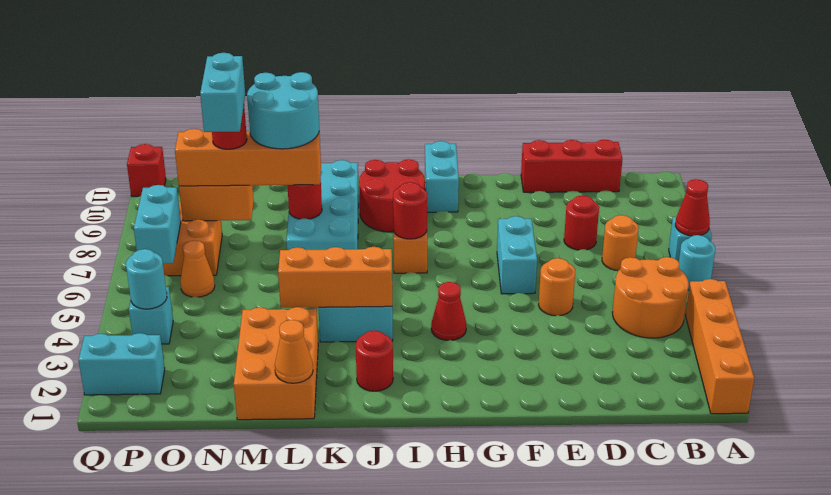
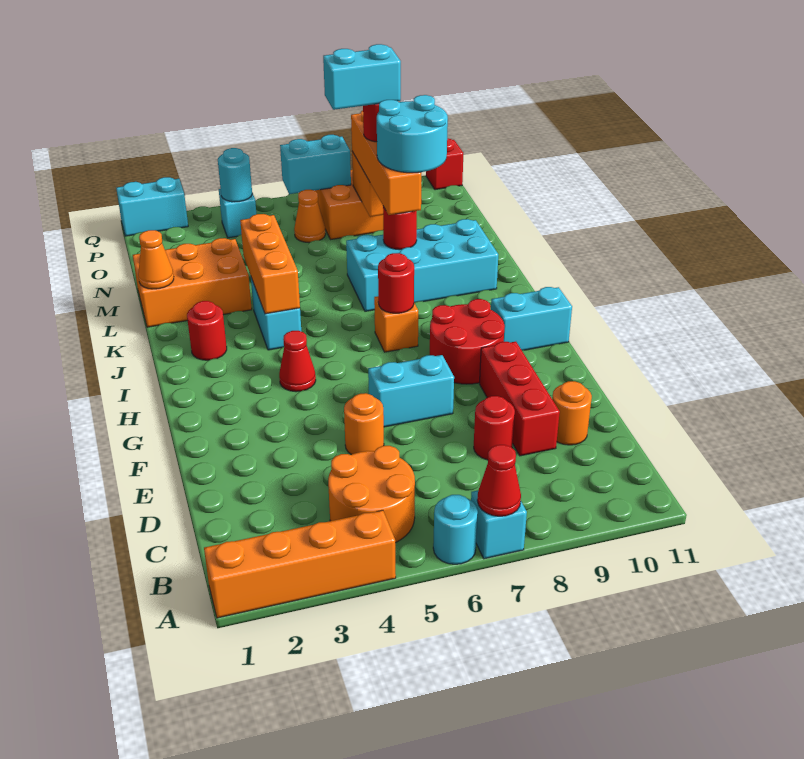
orange round brick C7 level 1 -> orange round brick D10 level 1
red brick C11:E11 level 1 -> red brick D9:F9 level 1
red round brick I9:J10 level 1 -> red round brick G8:H9 level 1
cyan brick P2:Q2 level 1 -> cyan brick Q1:Q2 level 1

